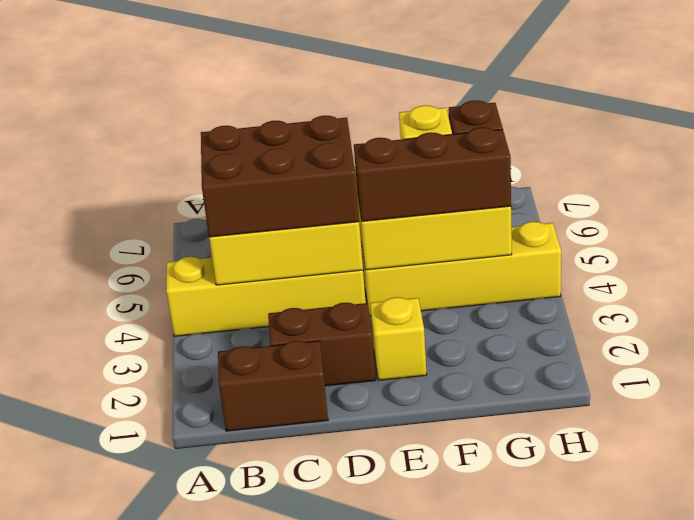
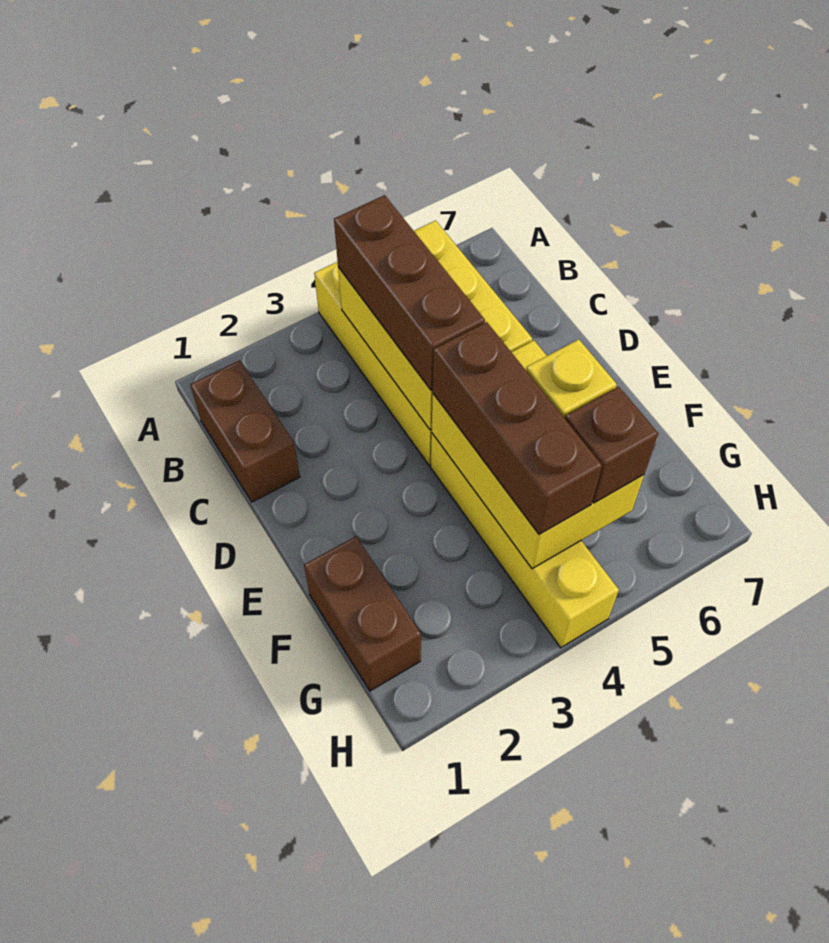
brown brick B4:D5 level 3 -> brown brick B4:D4 level 3
brown brick C2:D2 level 1 -> brown brick F1:G1 level 1
yellow brick E2 level 1 -> none

